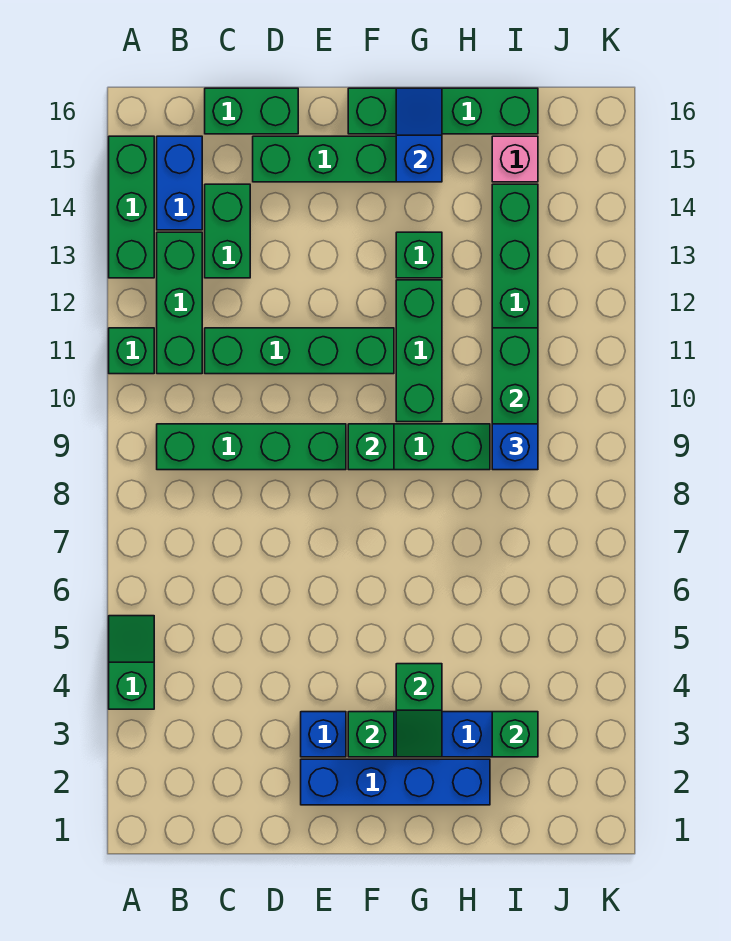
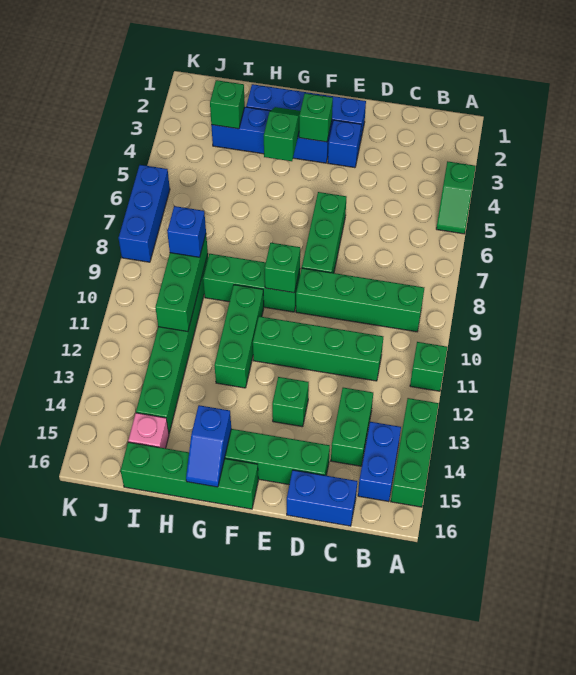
green brick B11:B13 level 1 -> green brick E6:E8 level 1
green brick C16:D16 level 1 -> blue brick C16:D16 level 1
green brick G13 level 1 -> green brick E13 level 1
none -> blue brick K6:K8 level 1

